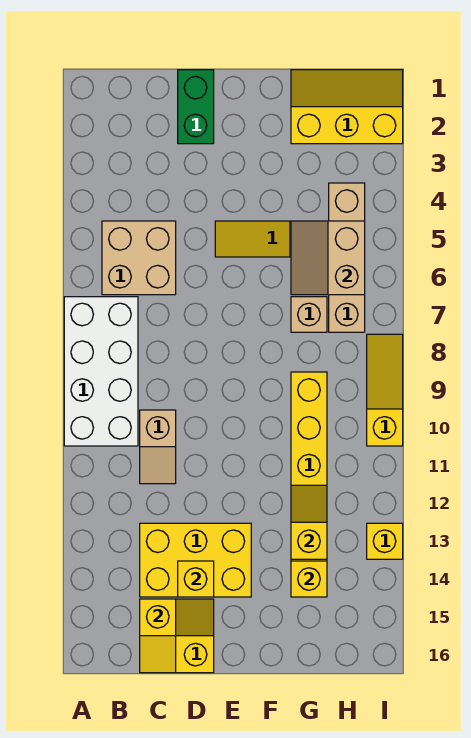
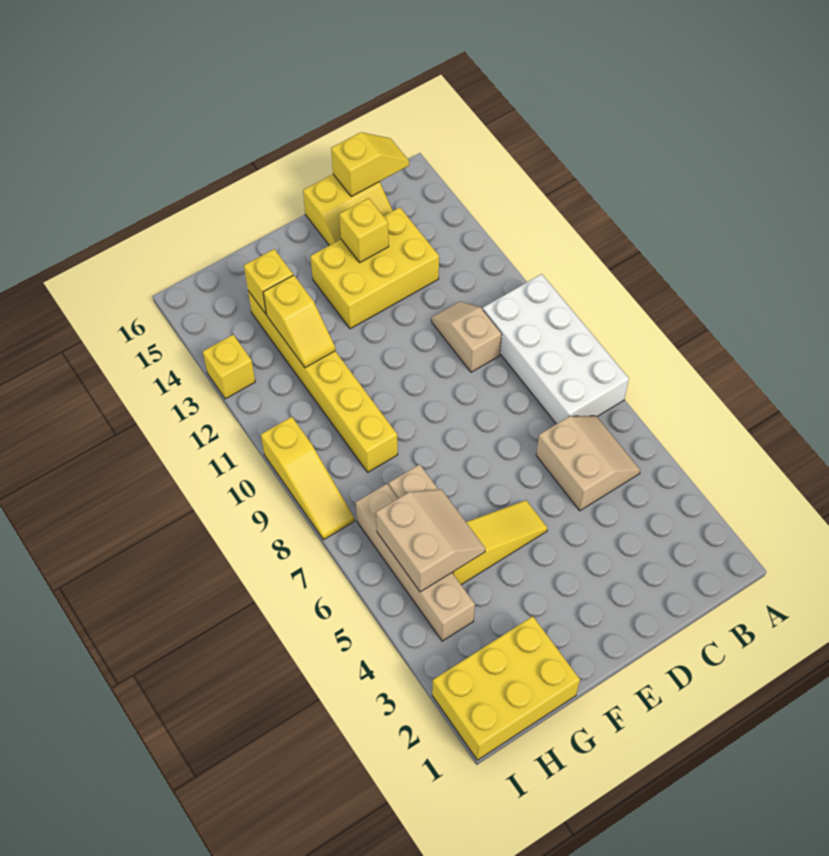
tan brick B5:C6 level 1 -> tan slope B5:C6 level 1 top C
yellow slope C15:C16 level 2 top 15 -> yellow slope B16:C16 level 2 top C
green brick D1:D2 level 1 -> none
yellow slope G1:I2 level 1 top 2 -> yellow brick G1:I2 level 1

